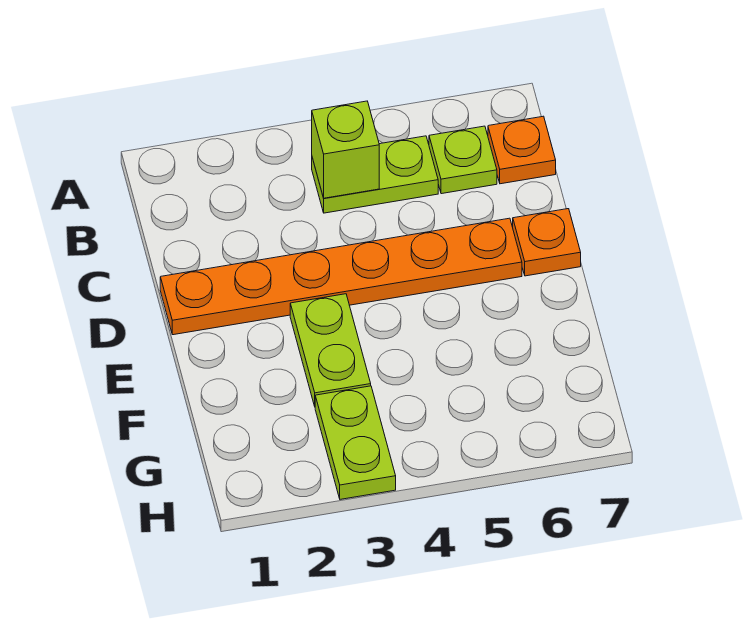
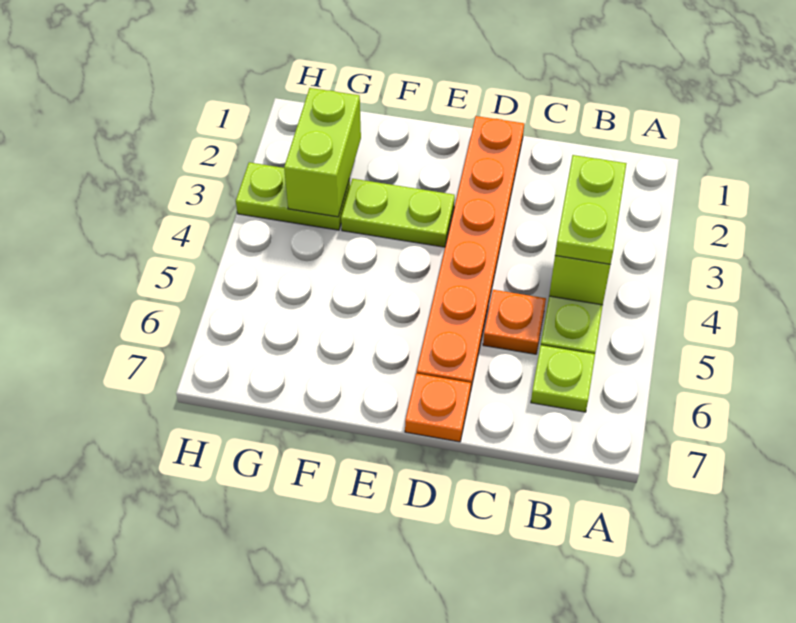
none -> lime plate B3:B4 level 3
orange plate B7 level 1 -> orange plate C5 level 1
none -> lime brick G2:G3 level 2

